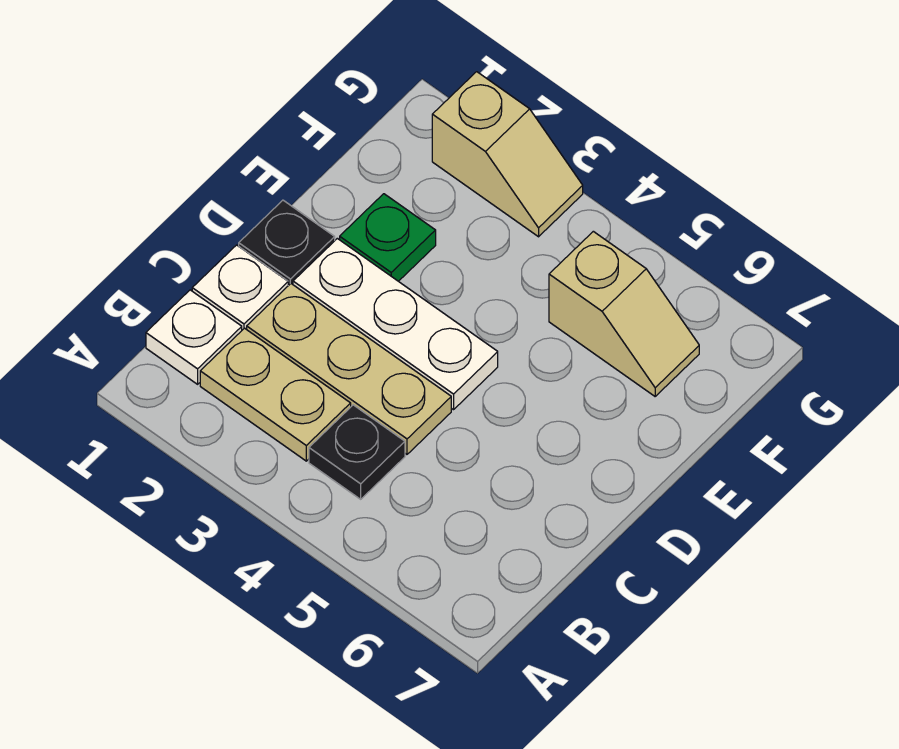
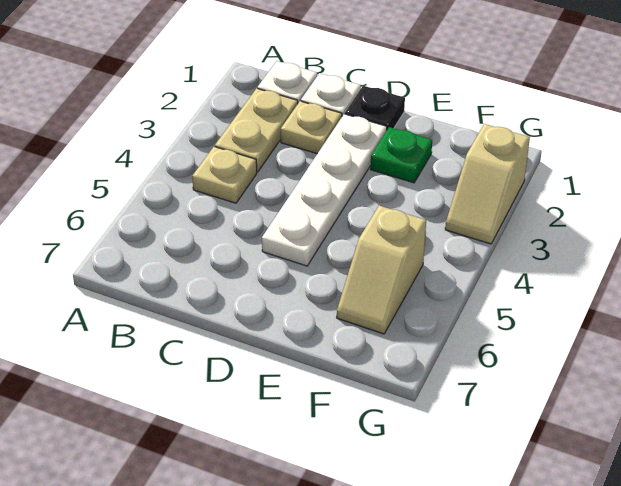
black plate B4 level 1 -> tan plate B4 level 1
tan plate C2:C4 level 1 -> tan plate C2 level 1
white plate D2:D4 level 1 -> white plate D2:D5 level 1

